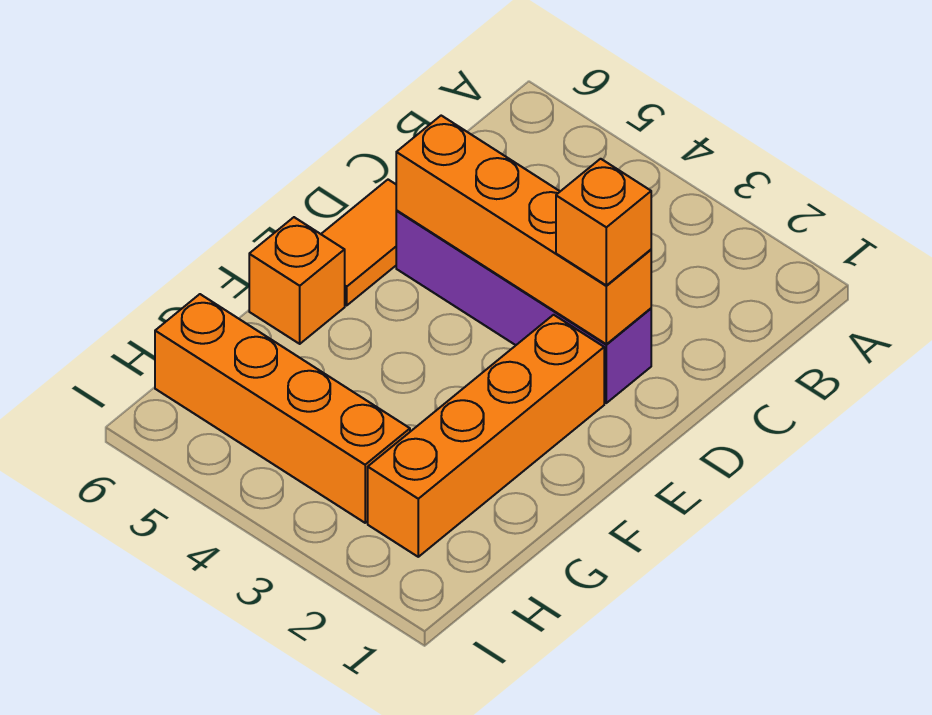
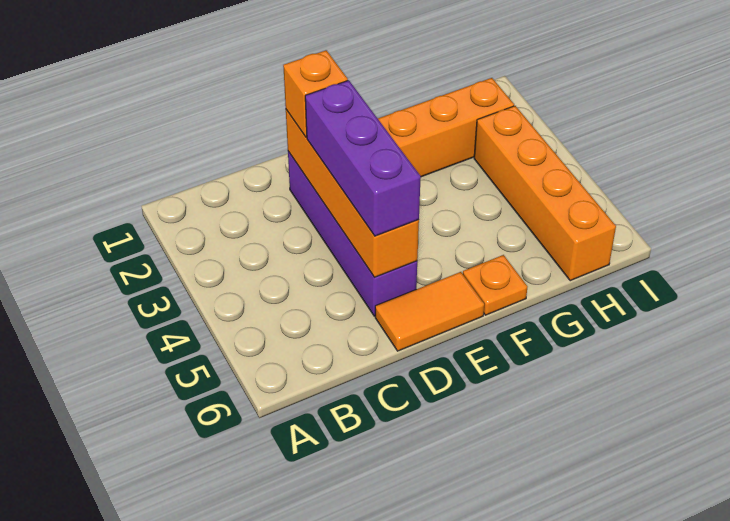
none -> purple brick D3:D5 level 3
orange brick F6 level 1 -> orange plate F6 level 1

